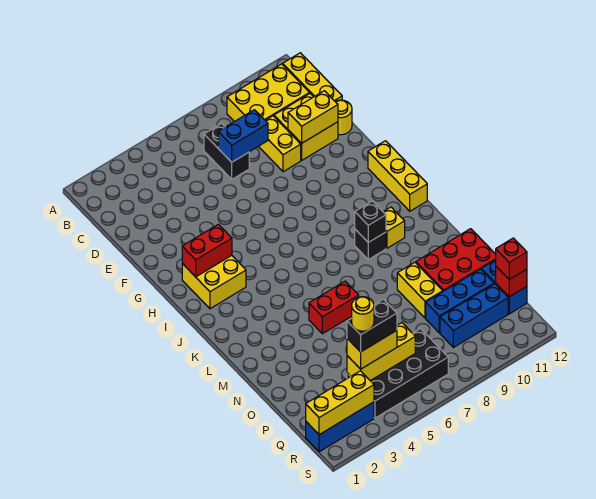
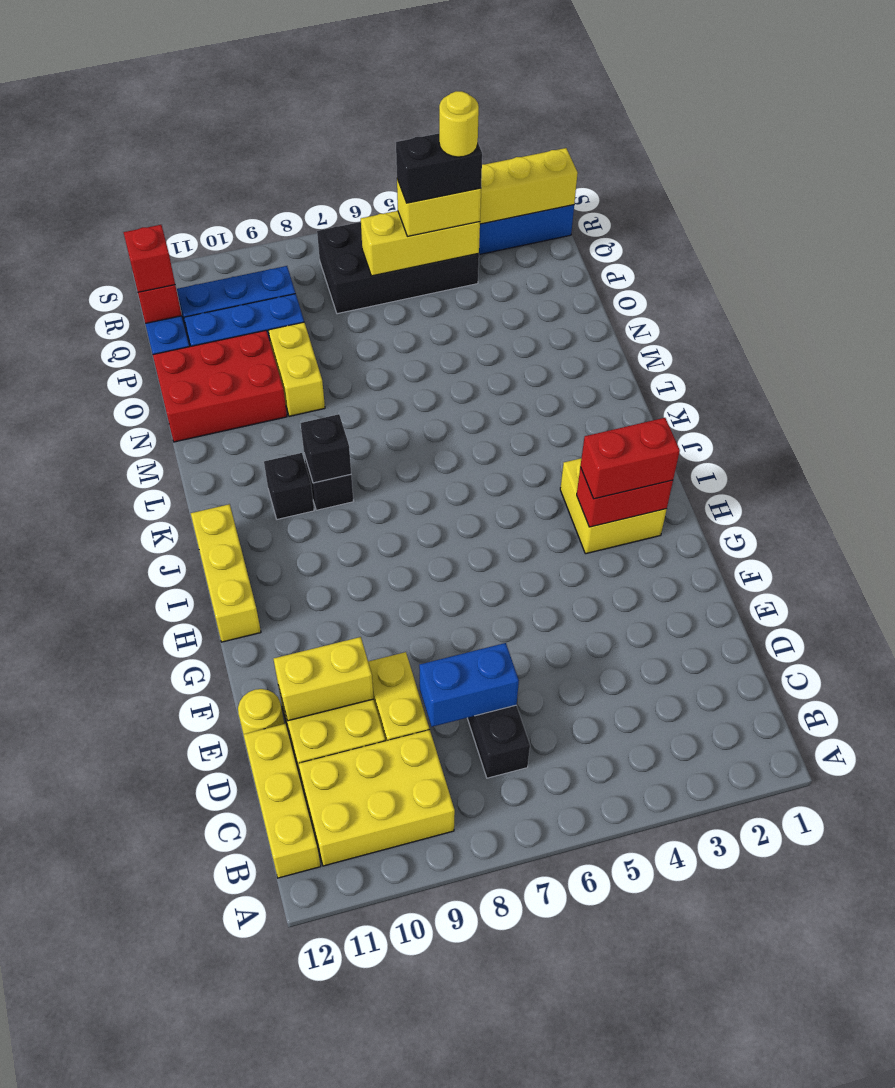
yellow brick K10 level 1 -> black brick K10 level 1
red brick M5:M6 level 1 -> red brick H2:H3 level 3

